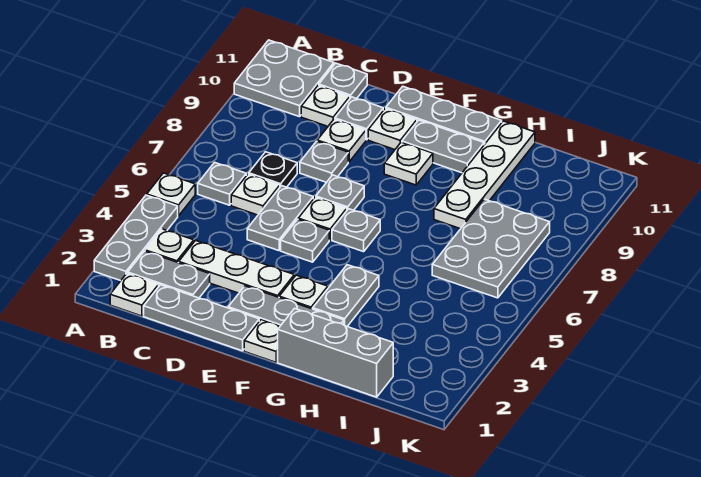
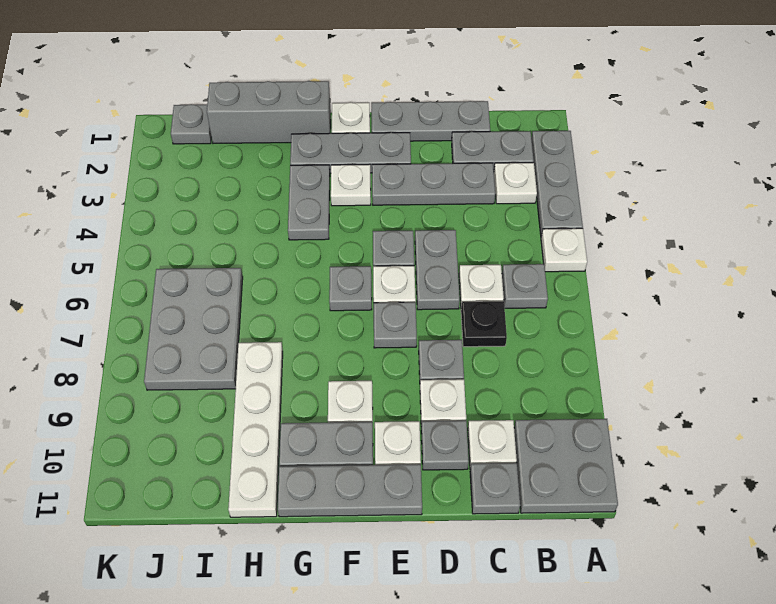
white plate B1 level 1 -> none
white plate C3:E3 level 1 -> grey plate C3:E3 level 1
none -> grey plate J1 level 1

